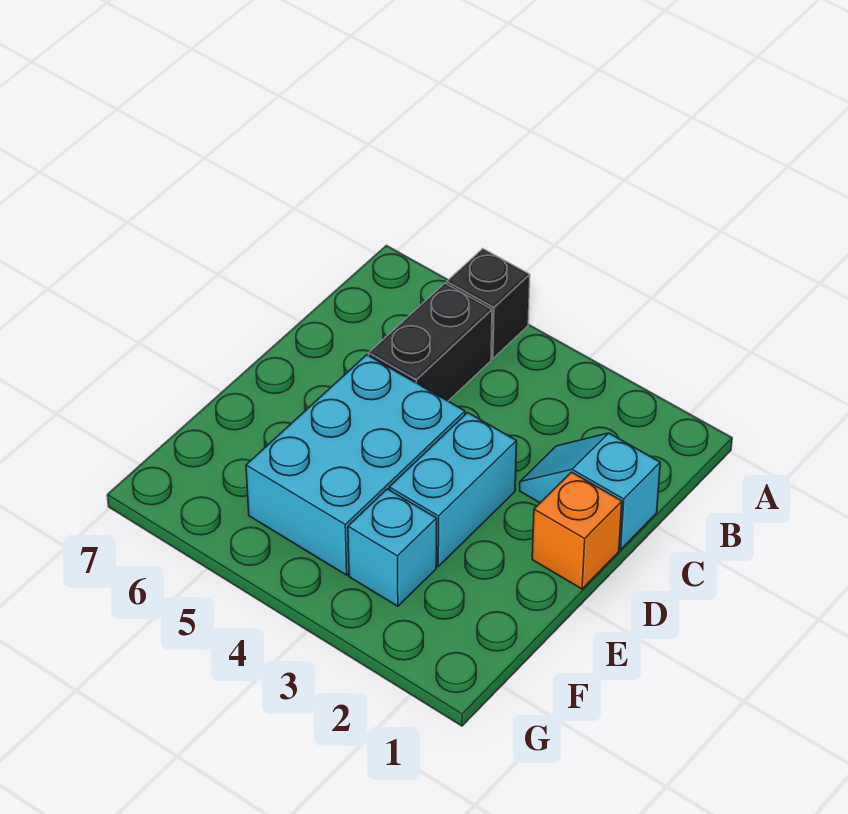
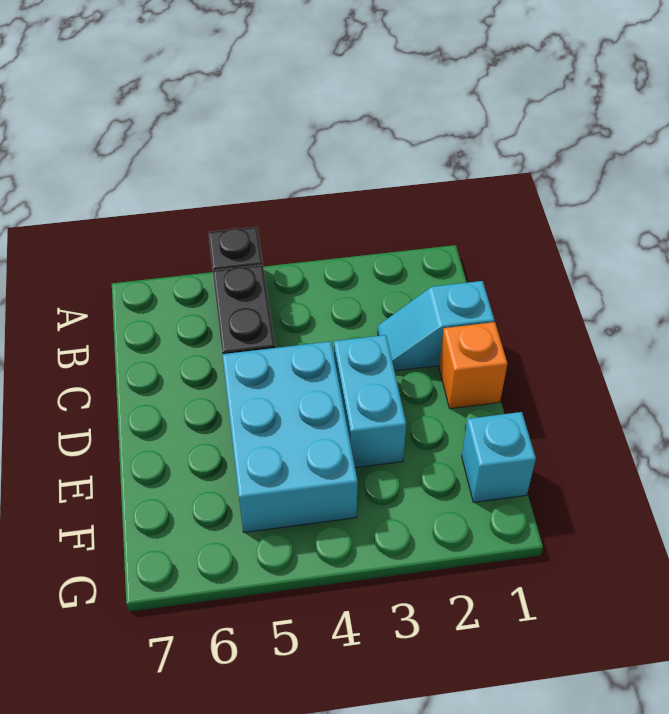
cyan brick F3 level 1 -> cyan brick F1 level 1

